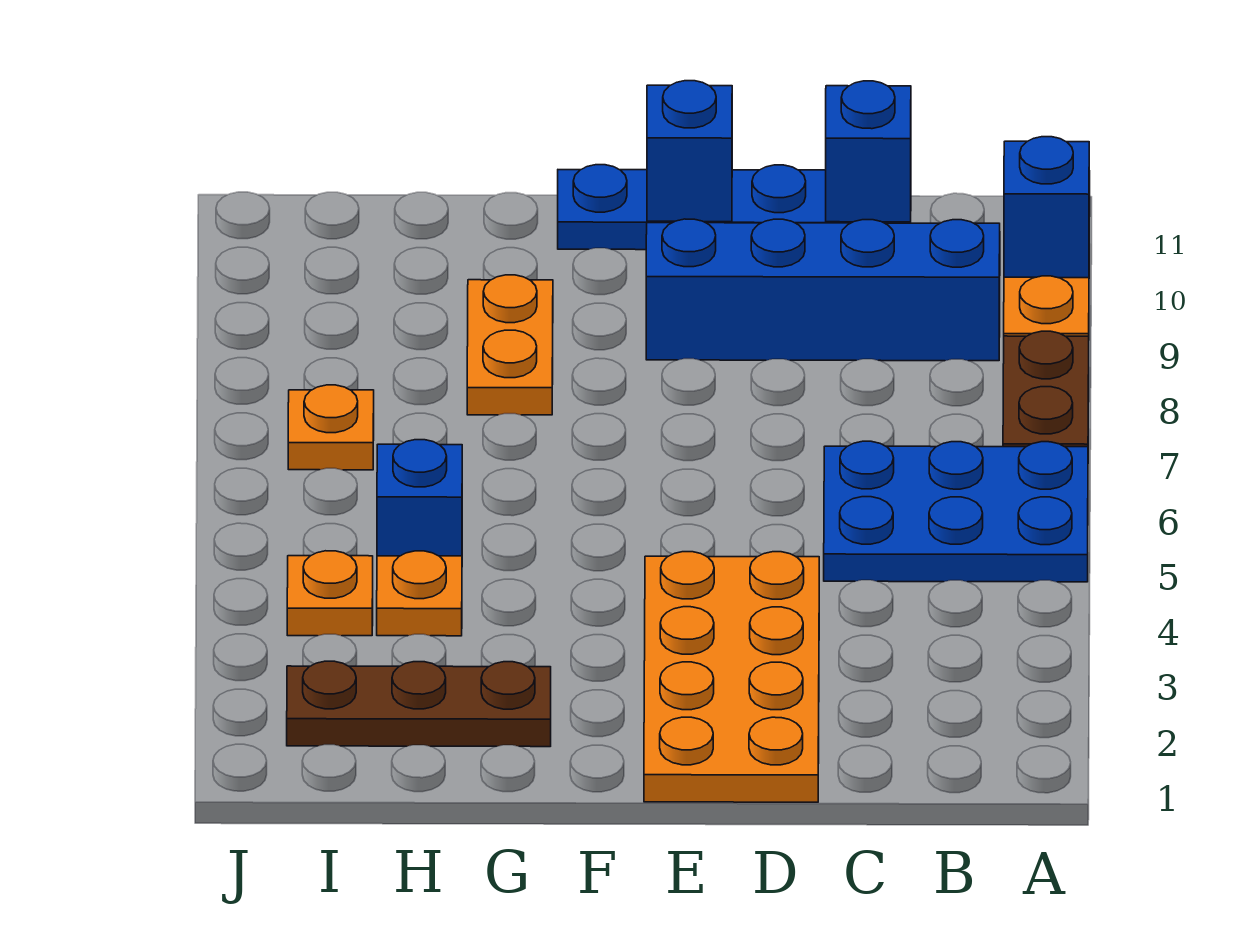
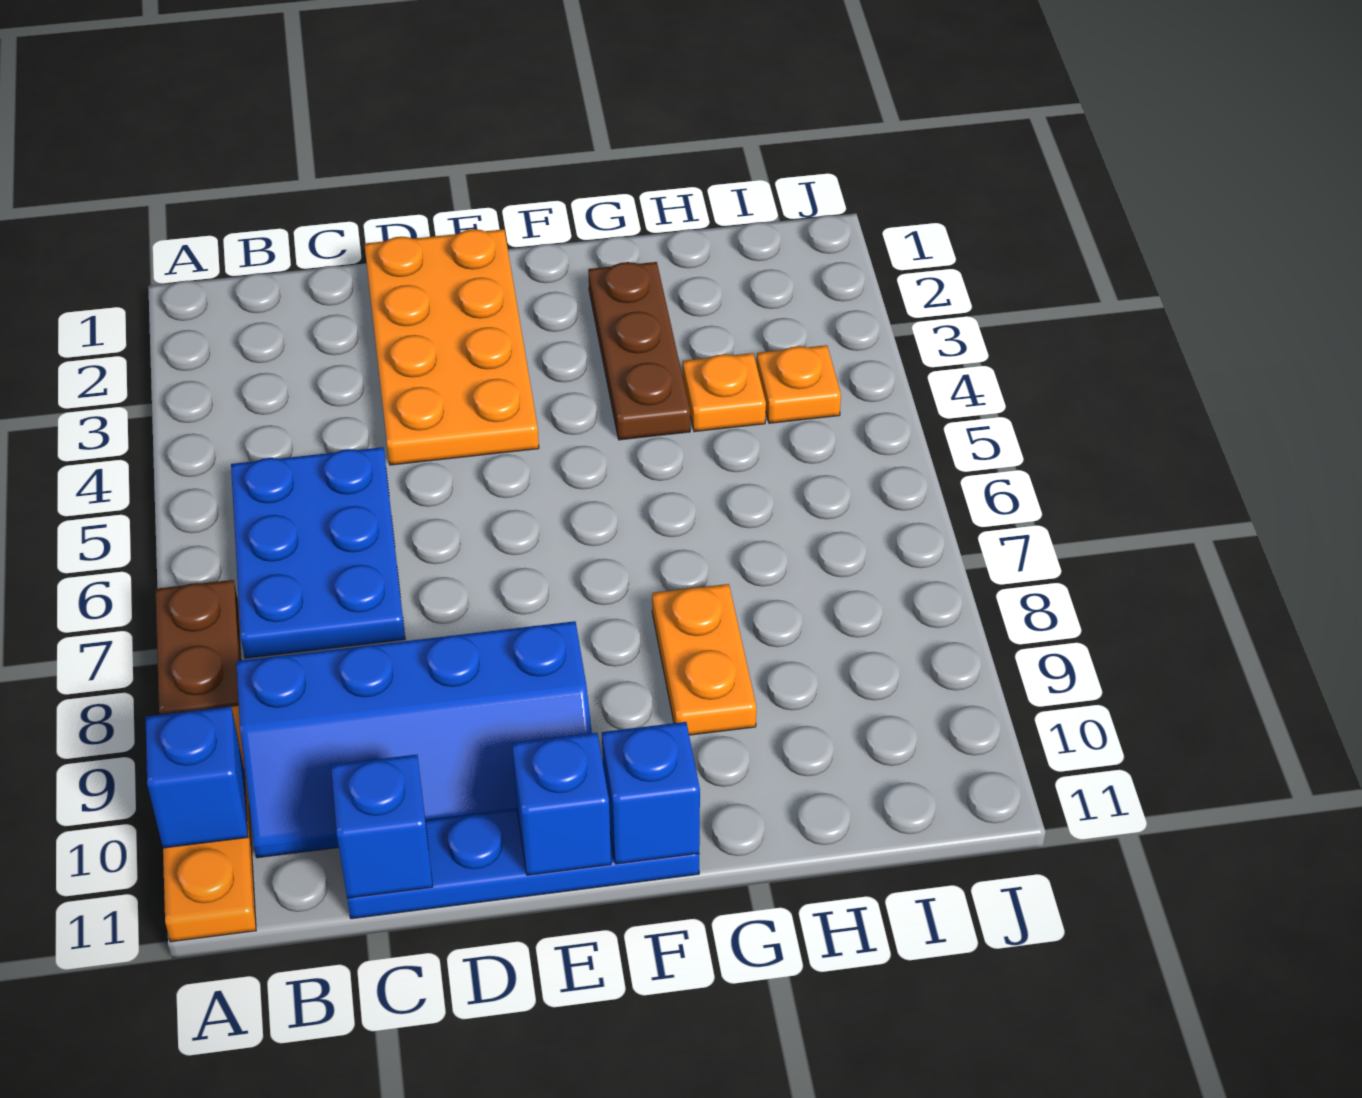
blue plate A5:C6 level 1 -> blue plate B5:C7 level 1
brown plate G2:I2 level 1 -> brown plate G2:G4 level 1
blue brick H5 level 1 -> blue brick F11 level 2
orange plate I7 level 1 -> none

